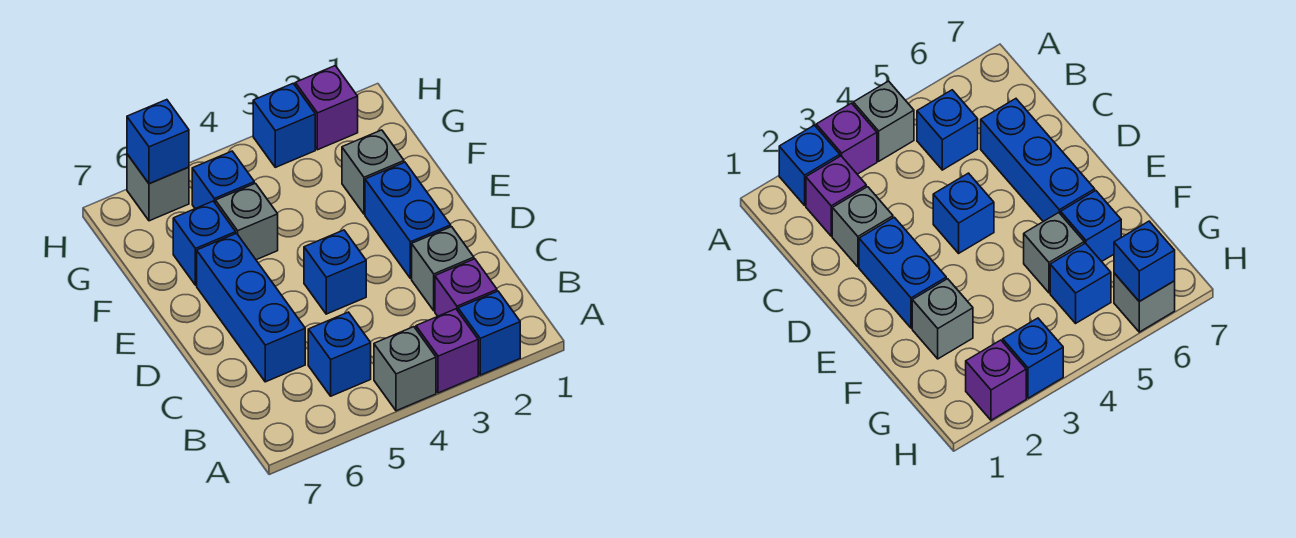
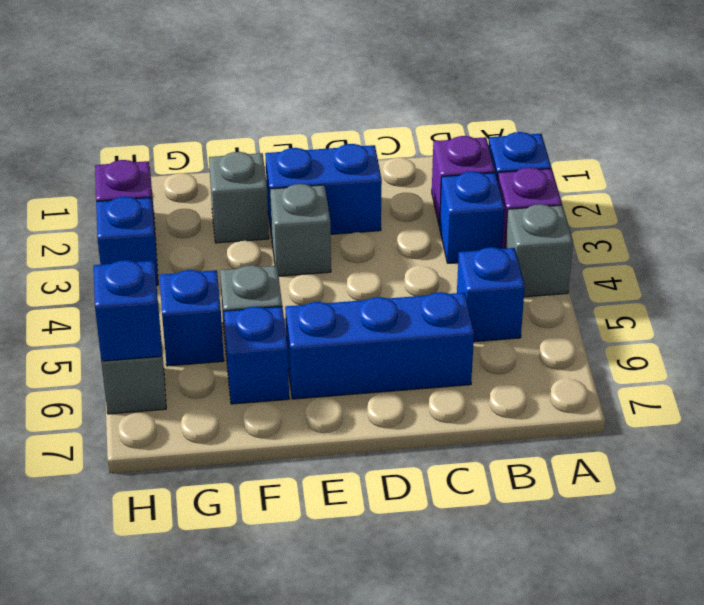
grey brick C2 level 1 -> grey brick E3 level 1
blue brick D4 level 1 -> blue brick B3 level 1

